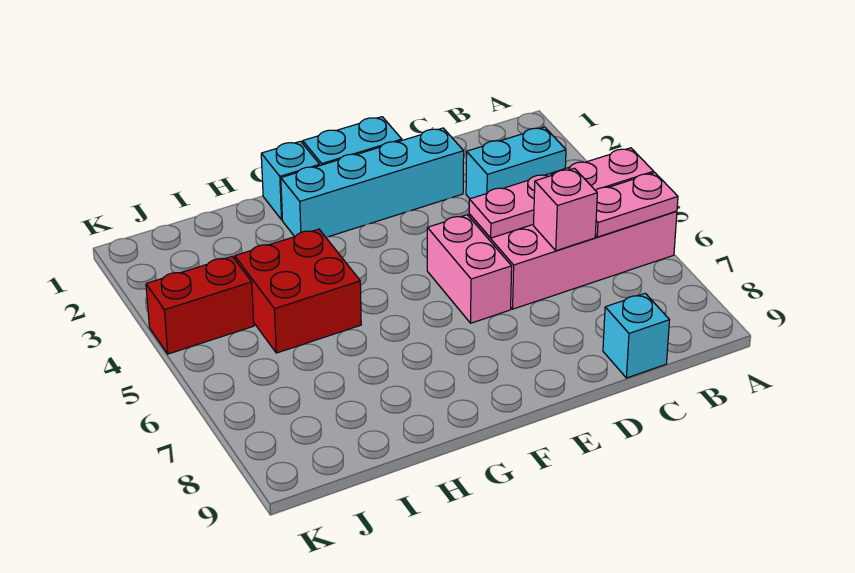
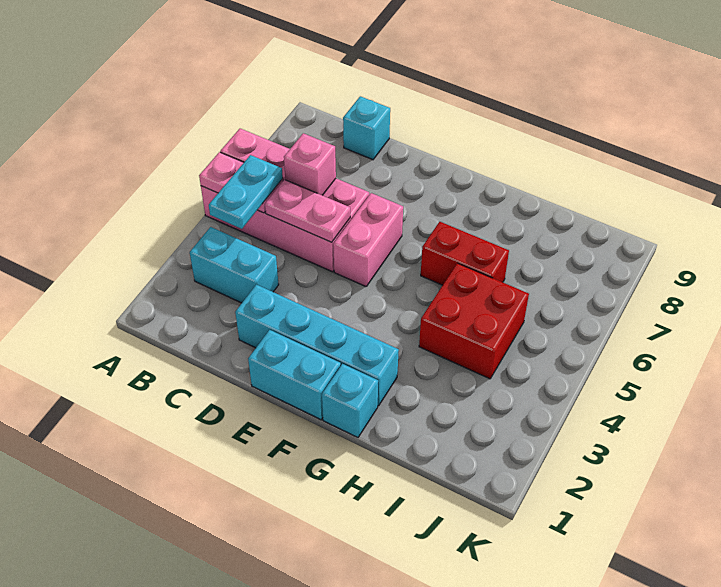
none -> cyan plate B4:B5 level 3
red brick J4:K4 level 1 -> red brick G6:H6 level 1

